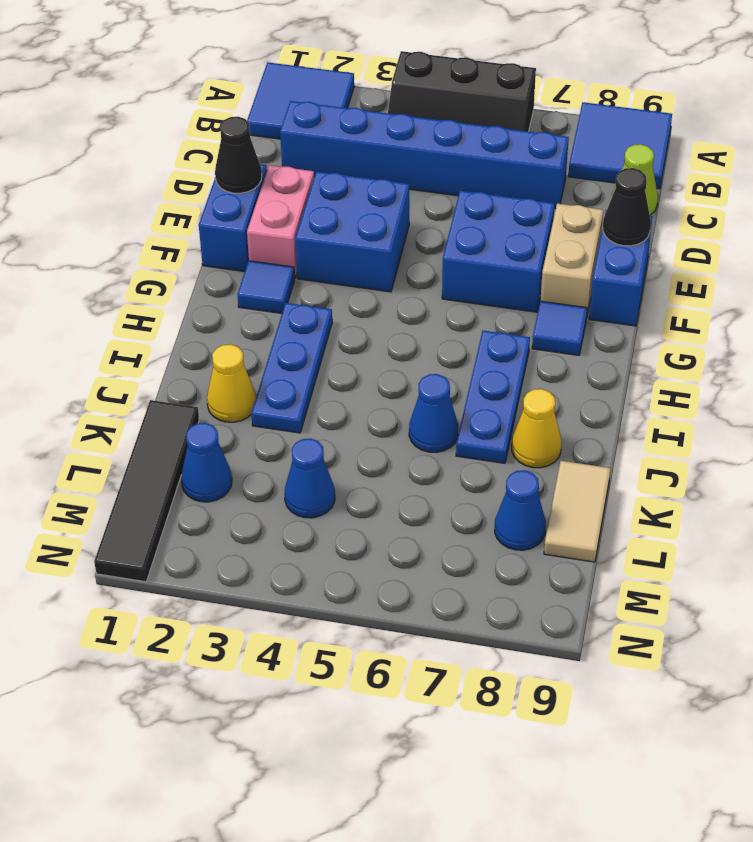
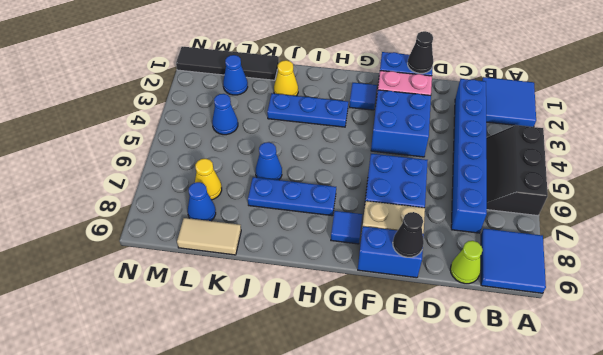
yellow cone J8 level 1 -> yellow cone L7 level 1

